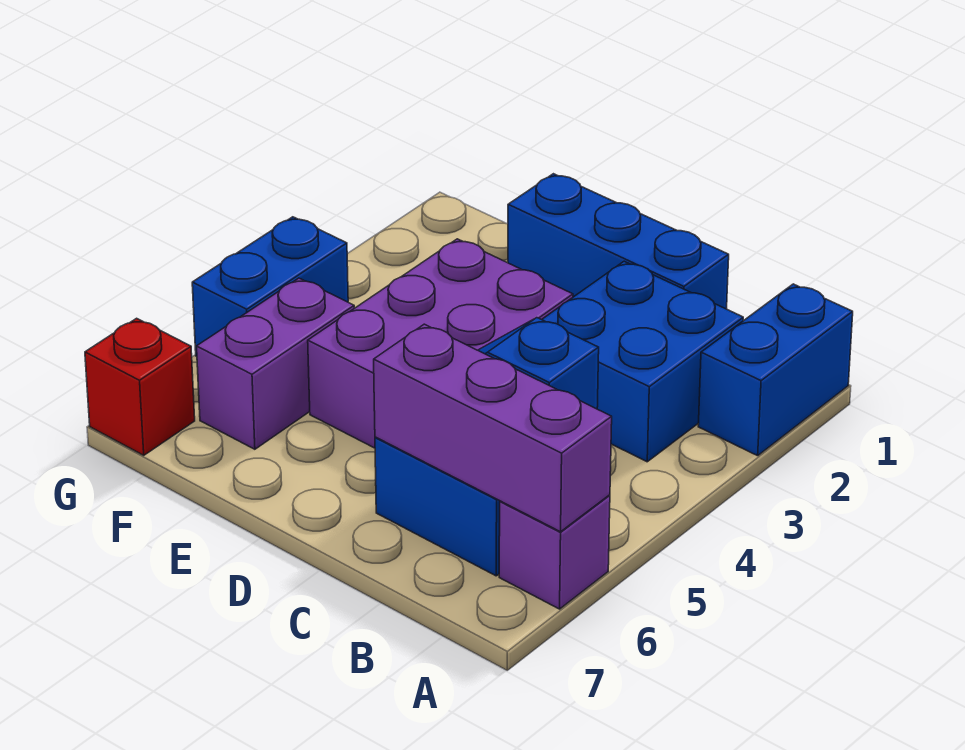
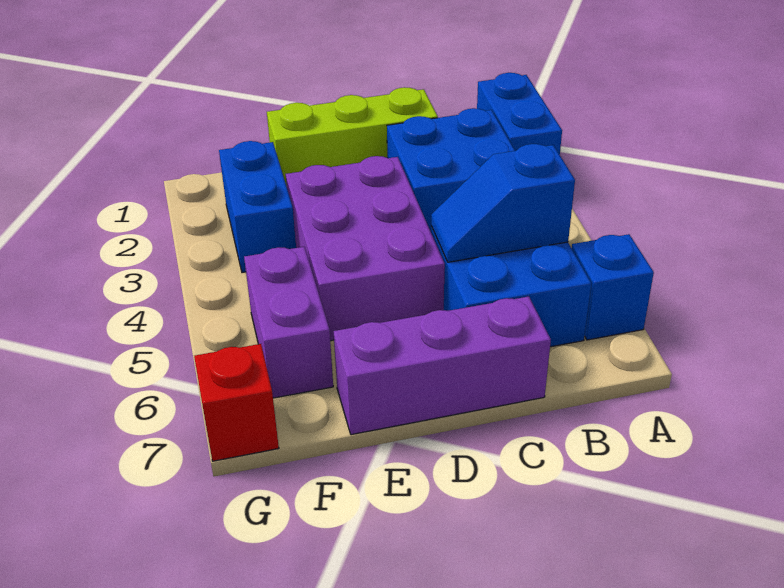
purple brick A6 level 1 -> blue brick A6 level 1
purple brick A6:C6 level 2 -> purple brick C7:E7 level 1
blue brick C1:E1 level 1 -> lime brick C1:E1 level 1
blue brick G4:G5 level 1 -> blue brick F2:F3 level 1

